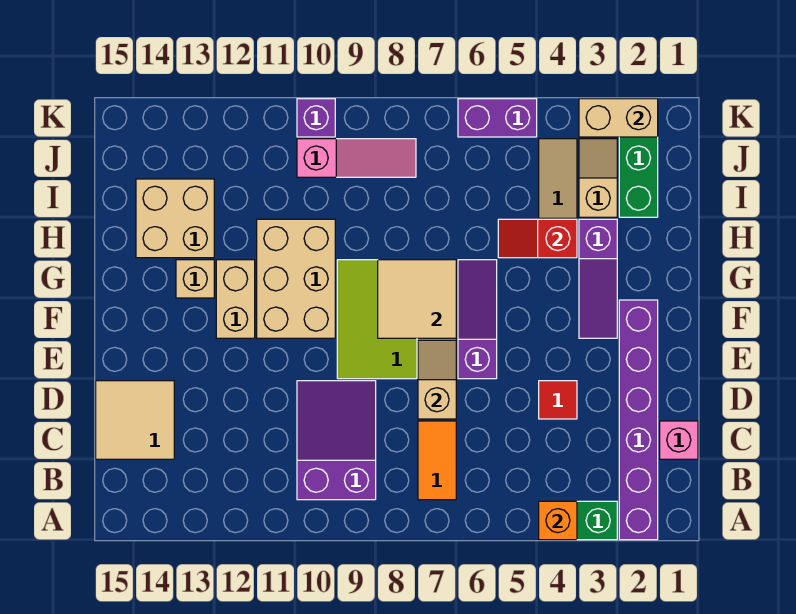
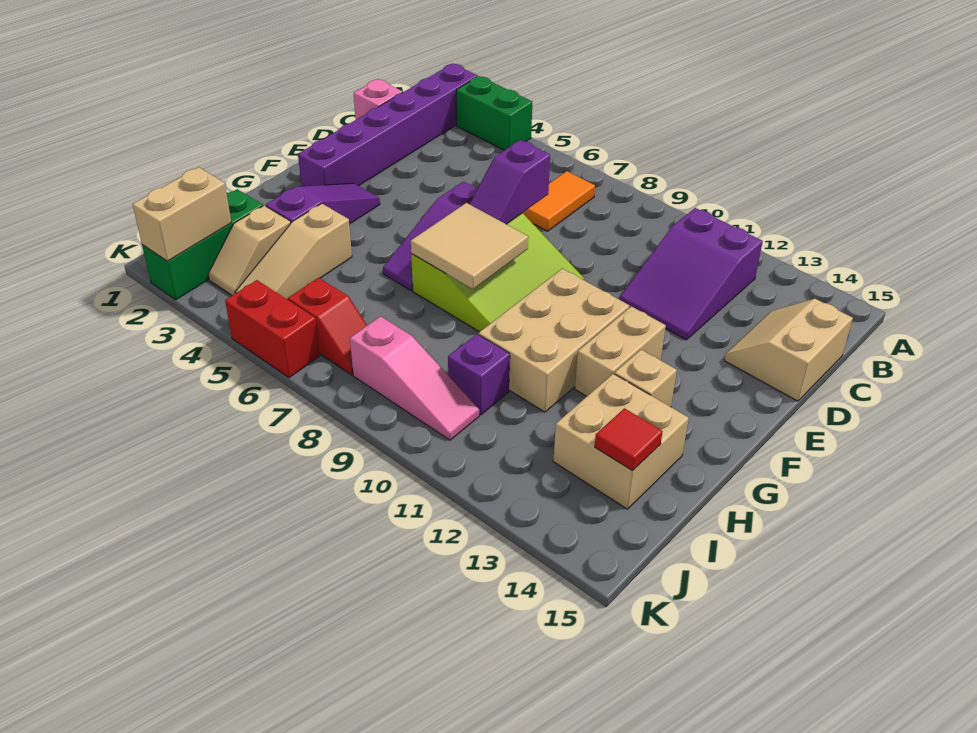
orange brick A4 level 2 -> none
purple slope B9:D10 level 1 top B -> purple slope B11:D12 level 1 top B
tan tile C14:D15 level 1 -> tan slope C14:D15 level 1 top 15
red tile D4 level 1 -> red tile I14 level 2
tan slope D7:E7 level 2 top D -> purple slope D7:E7 level 2 top D
red slope H4:H5 level 2 top 4 -> red slope J6:J7 level 1 top 6
pink slope J8:J10 level 1 top 10 -> pink slope J8:J10 level 1 top 8
tan brick K2:K3 level 2 -> tan brick J2:K2 level 2
purple brick K5:K6 level 1 -> red brick K5:K6 level 1
purple brick K10 level 1 -> purple brick I10 level 1

